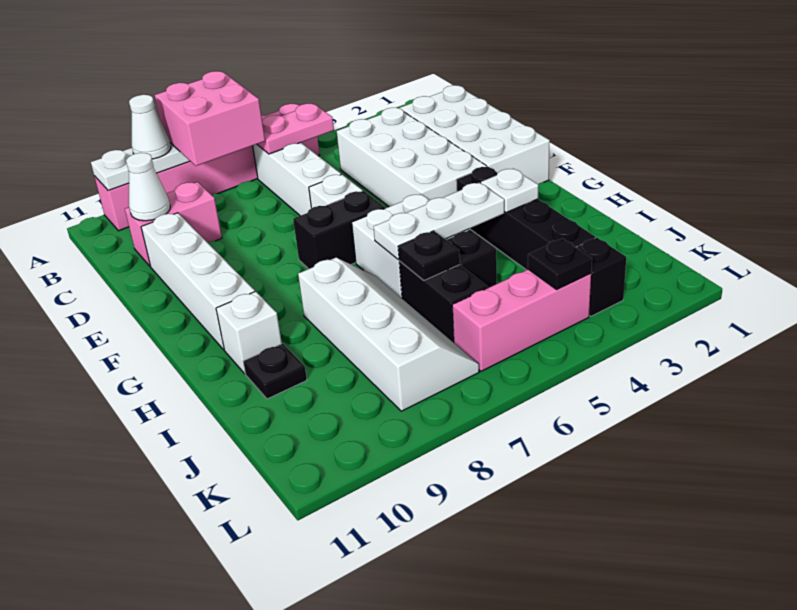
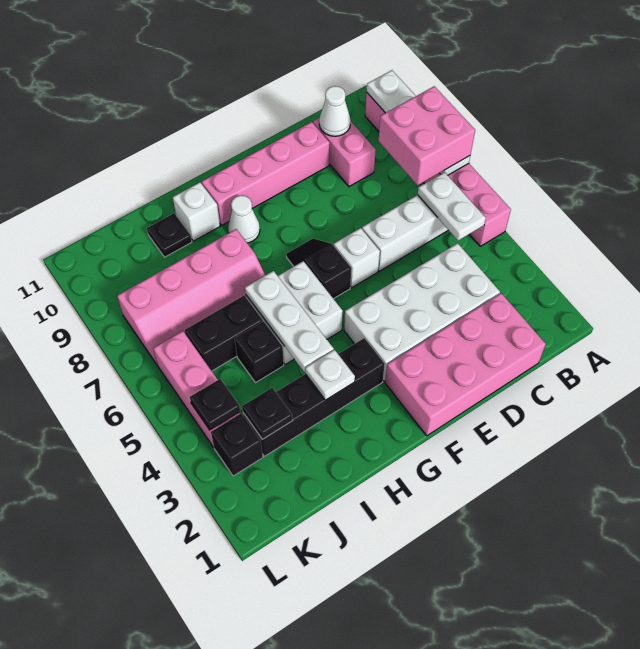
white cone A9 level 3 -> white cone G9 level 1
pink plate B5:B6 level 2 -> white plate B5:B6 level 2
white brick C1:F2 level 1 -> pink brick C1:F2 level 1
white brick D10:G10 level 1 -> pink brick D10:G10 level 1
black brick F6:F7 level 1 -> black slope F6:F7 level 1 top 6
white slope H7:K8 level 1 top 8 -> pink slope H7:K8 level 1 top 8
black plate I6 level 2 -> black plate J3 level 2

